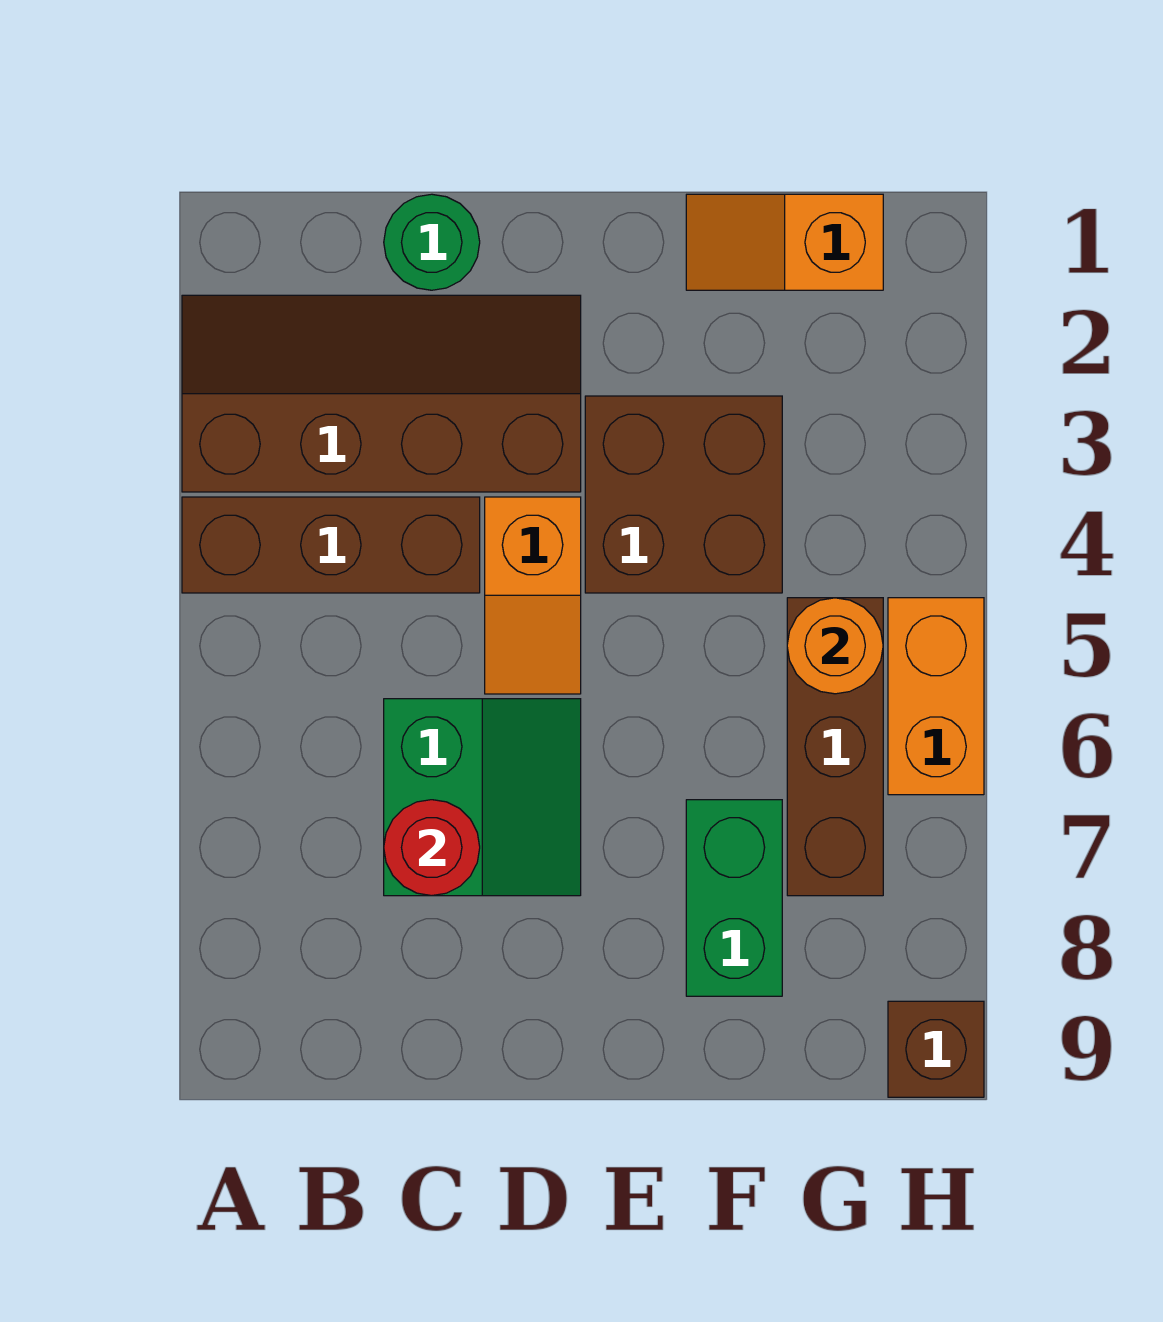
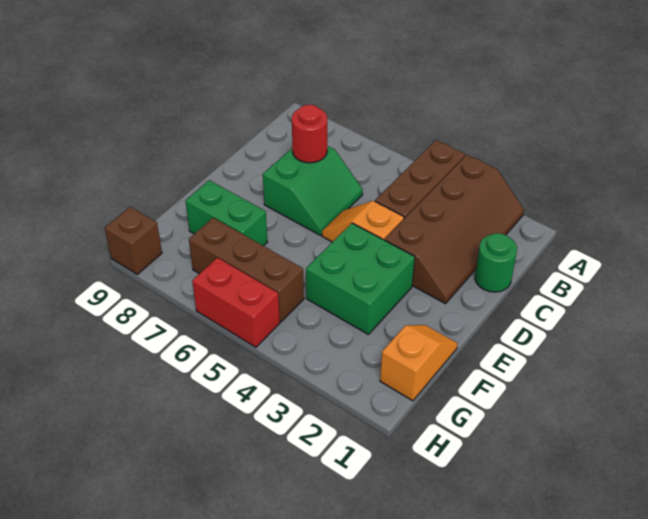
green slope C6:D7 level 1 top C -> green slope C6:D7 level 1 top 7
brown brick E3:F4 level 1 -> green brick E3:F4 level 1
orange round brick G5 level 2 -> none
orange brick H5:H6 level 1 -> red brick H5:H6 level 1

